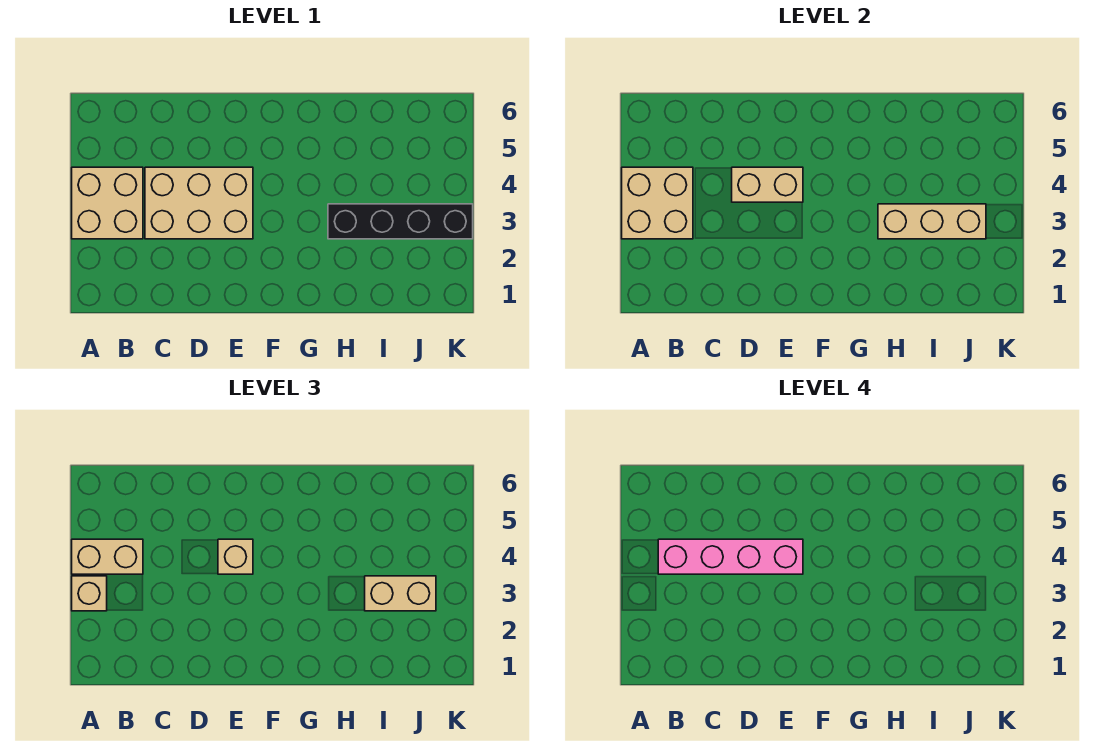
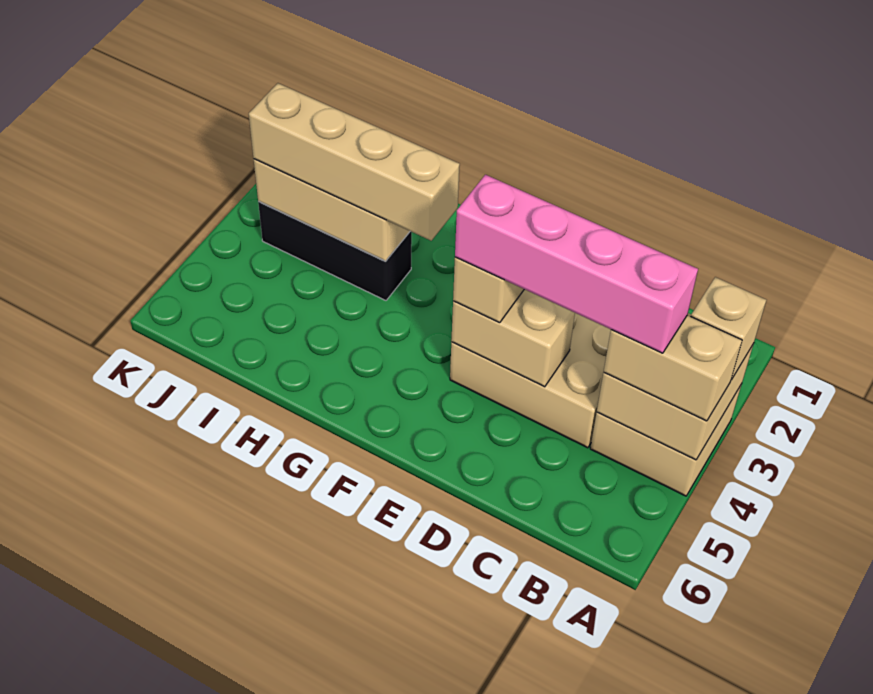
black brick H3:K3 level 1 -> black brick H3:J3 level 1
tan brick I3:J3 level 3 -> tan brick G3:J3 level 3

